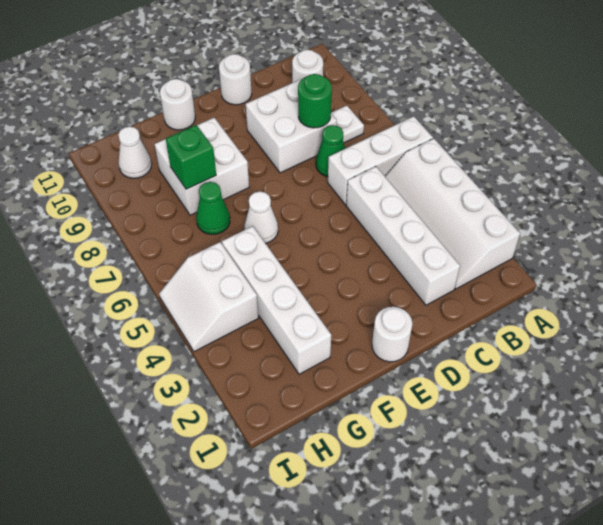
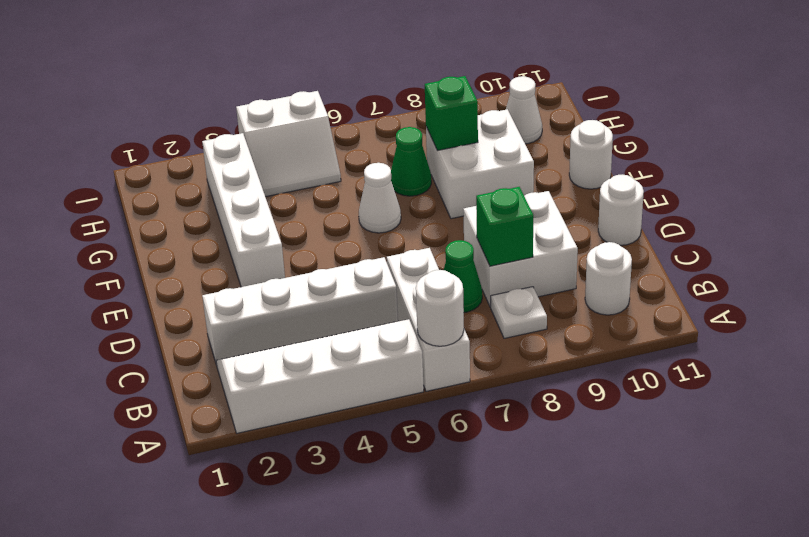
green round brick C8 level 2 -> green brick C8 level 2
white round brick E1 level 1 -> white round brick A6 level 2
white brick G2:G5 level 1 -> white brick E3:H3 level 1
white slope H4:I5 level 1 top H -> white slope H4:I5 level 1 top I

